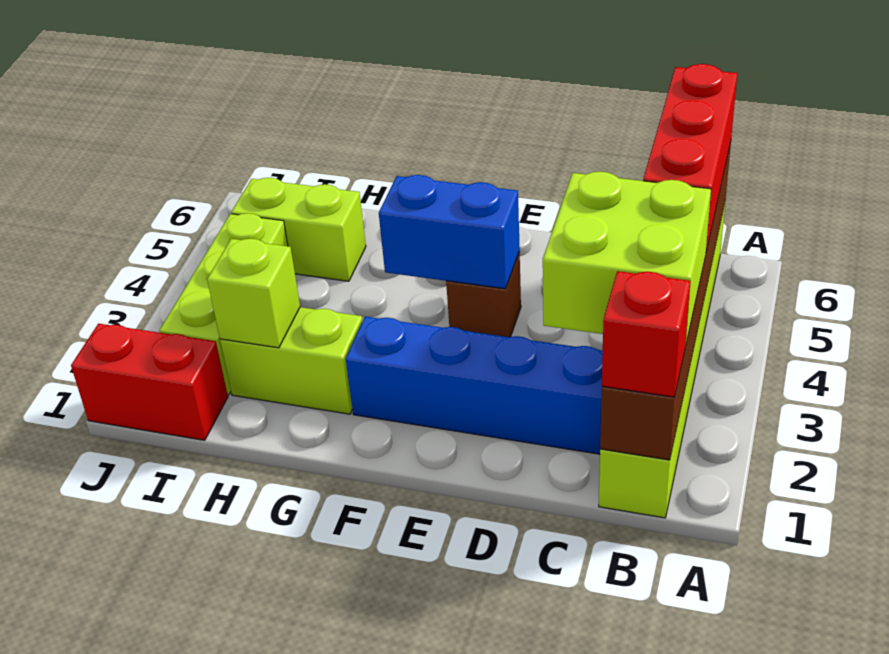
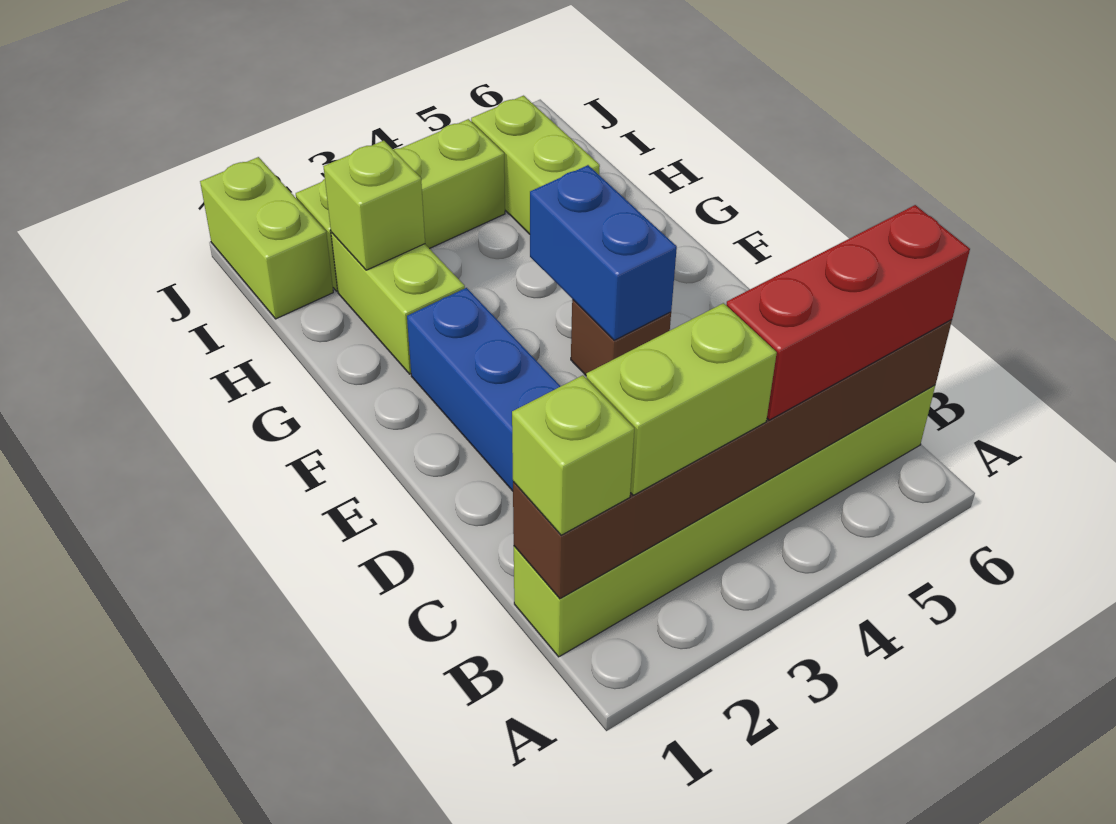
red brick B1 level 3 -> lime brick B1 level 3
lime brick B2:C3 level 3 -> lime brick B2:B3 level 3
red brick I1:J1 level 1 -> lime brick I1:J1 level 1

